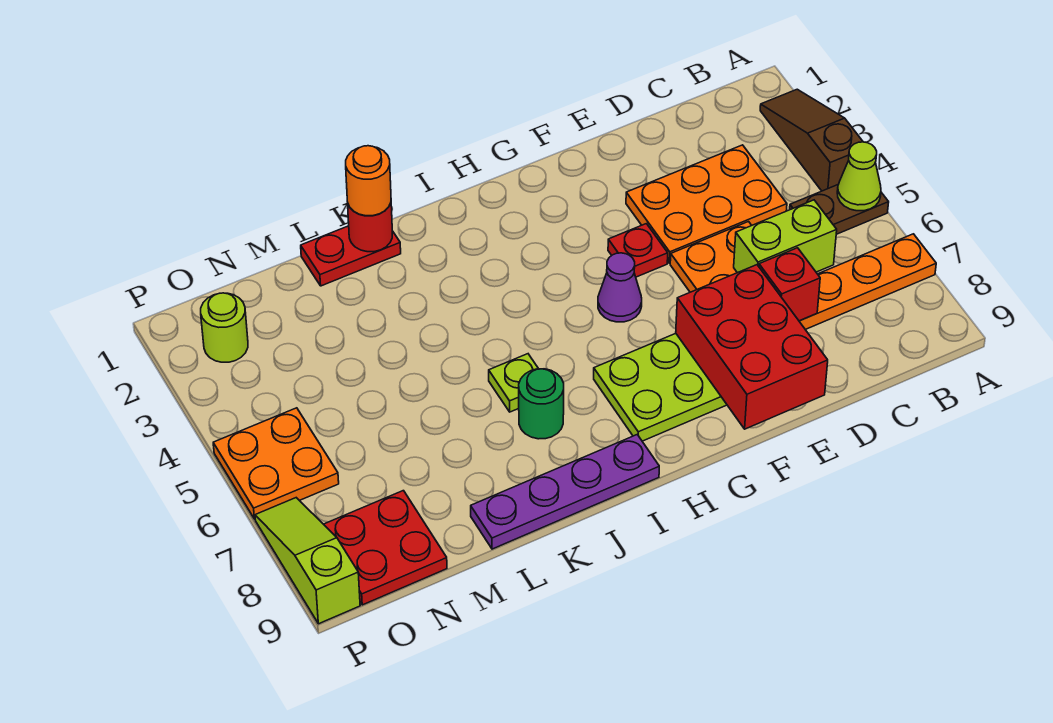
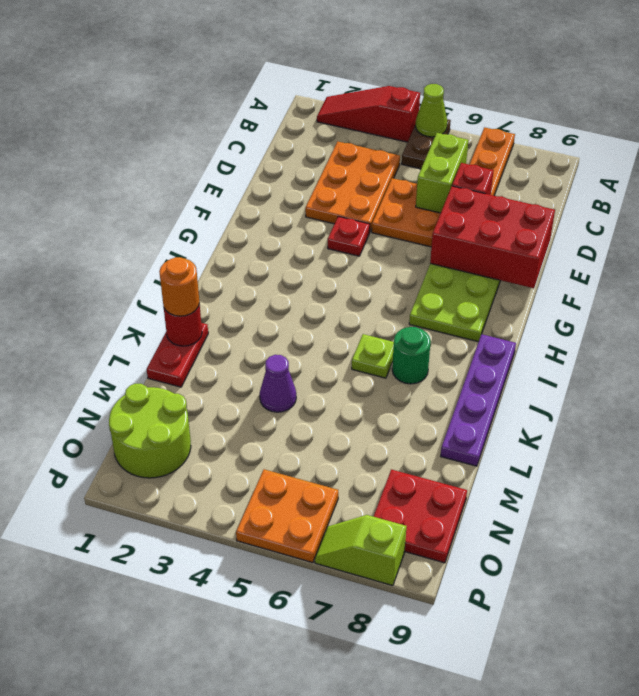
brown slope A2:A4 level 1 top 4 -> red slope A2:A4 level 1 top 4
purple cone G5 level 1 -> purple cone L4 level 1
lime round brick O2 level 1 -> lime round brick N1:O2 level 1
lime slope P7:P9 level 1 top 9 -> lime slope P7:P8 level 1 top 8

